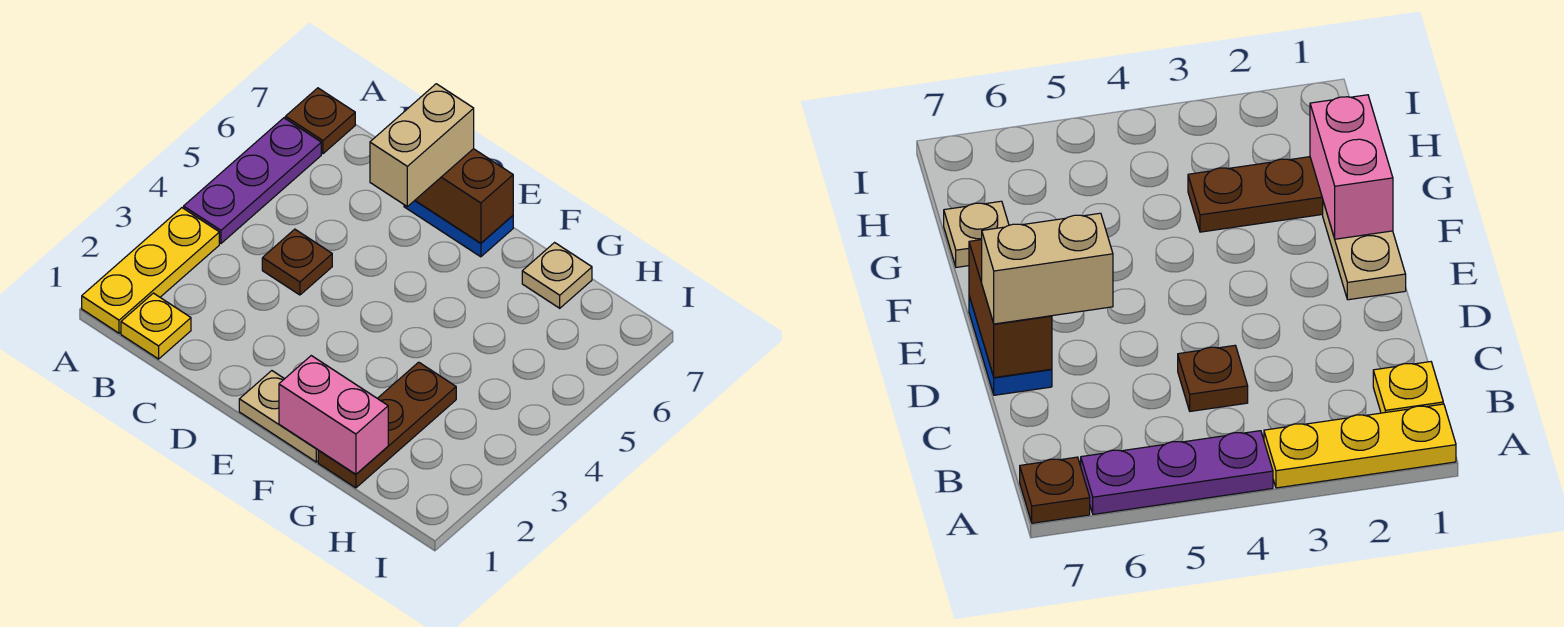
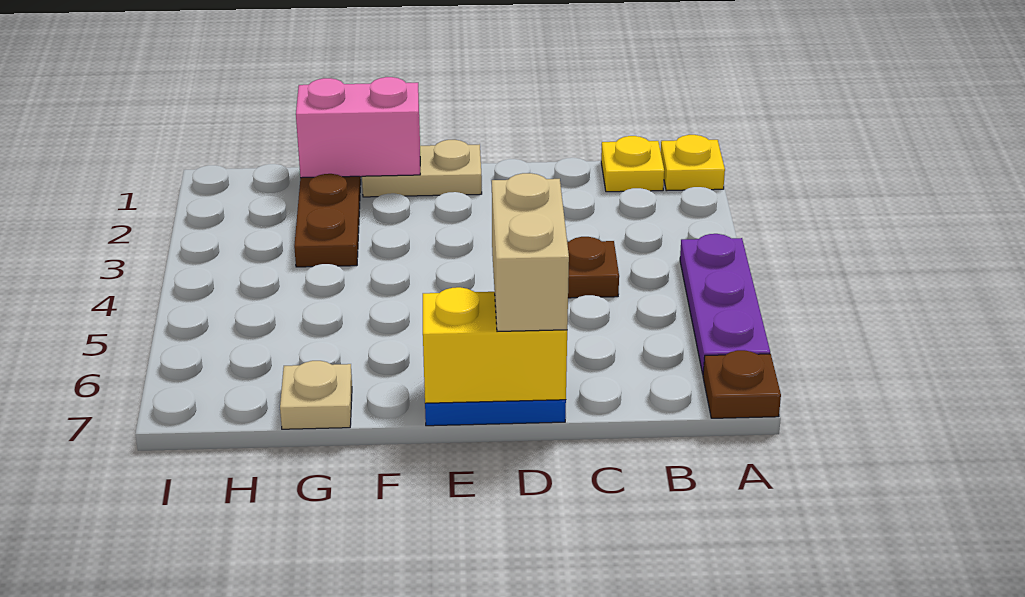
yellow plate A1:A3 level 1 -> yellow plate A1 level 1
brown brick D7:E7 level 2 -> yellow brick D7:E7 level 2

